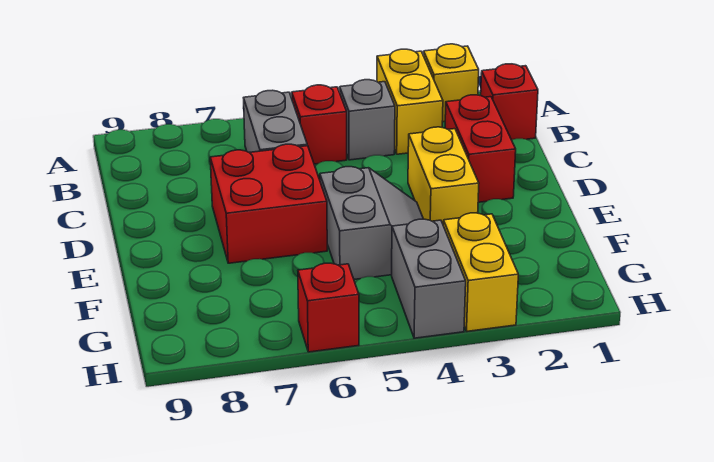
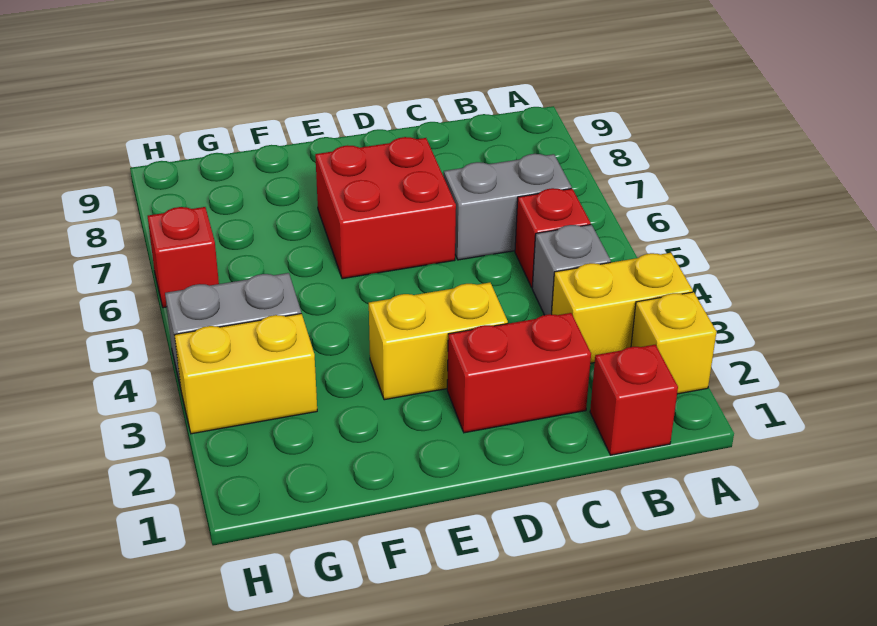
grey slope E4:F5 level 1 top 5 -> none

